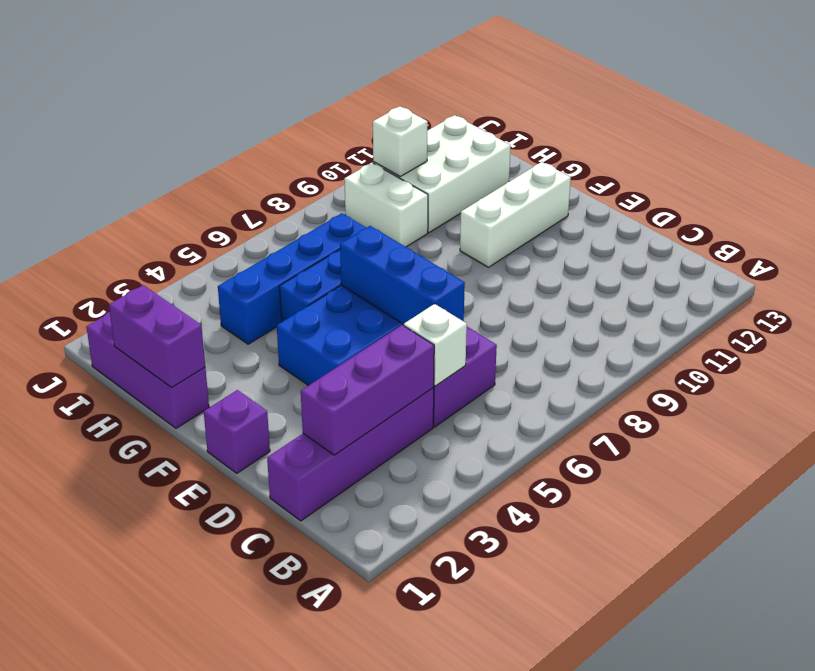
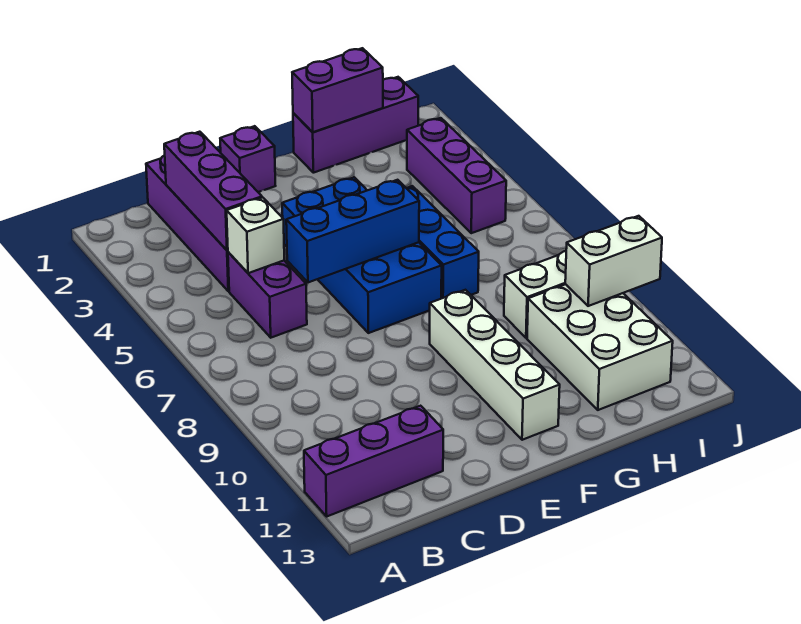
none -> purple brick A12:C12 level 1
white brick F10:F12 level 1 -> white brick F9:F12 level 1
blue brick H4:H7 level 1 -> none
none -> purple brick I3:I5 level 1
white brick I10 level 2 -> white brick I10:J10 level 2

